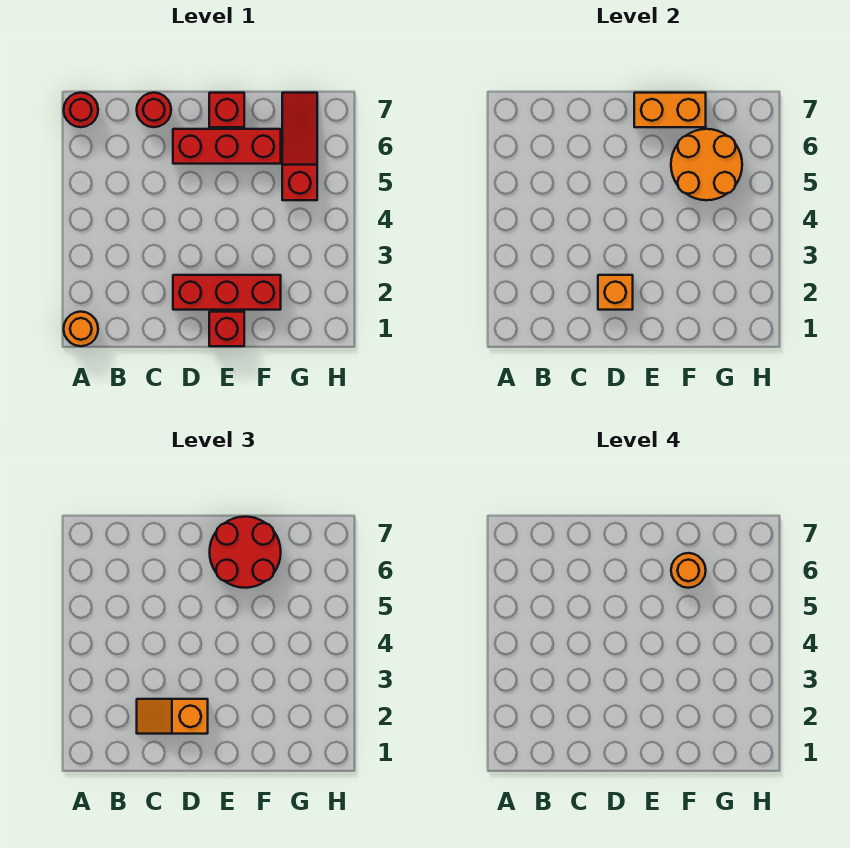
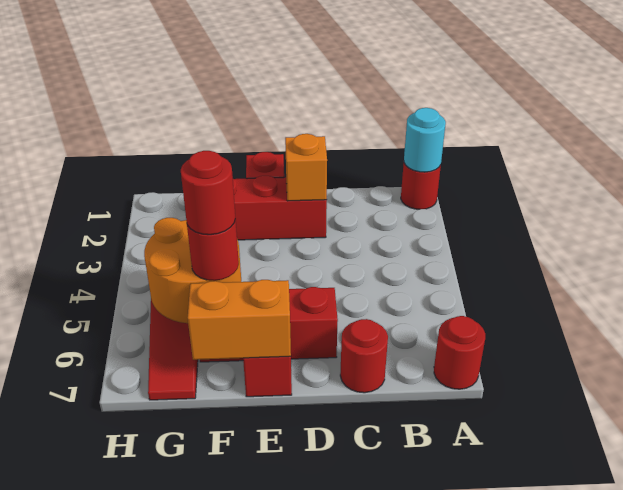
orange round brick A1 level 1 -> red round brick A1 level 1
none -> cyan round brick A1 level 2
orange slope C2:D2 level 3 top D -> none
red round brick E6:F7 level 3 -> red round brick F6 level 3
orange round brick F6 level 4 -> red round brick F6 level 4

